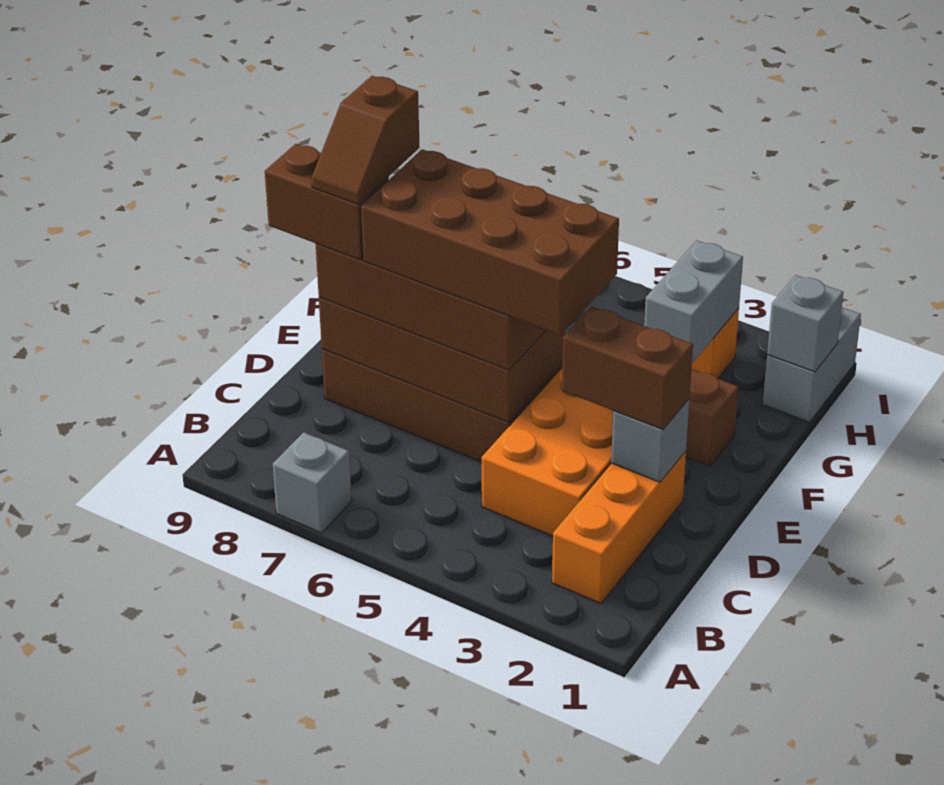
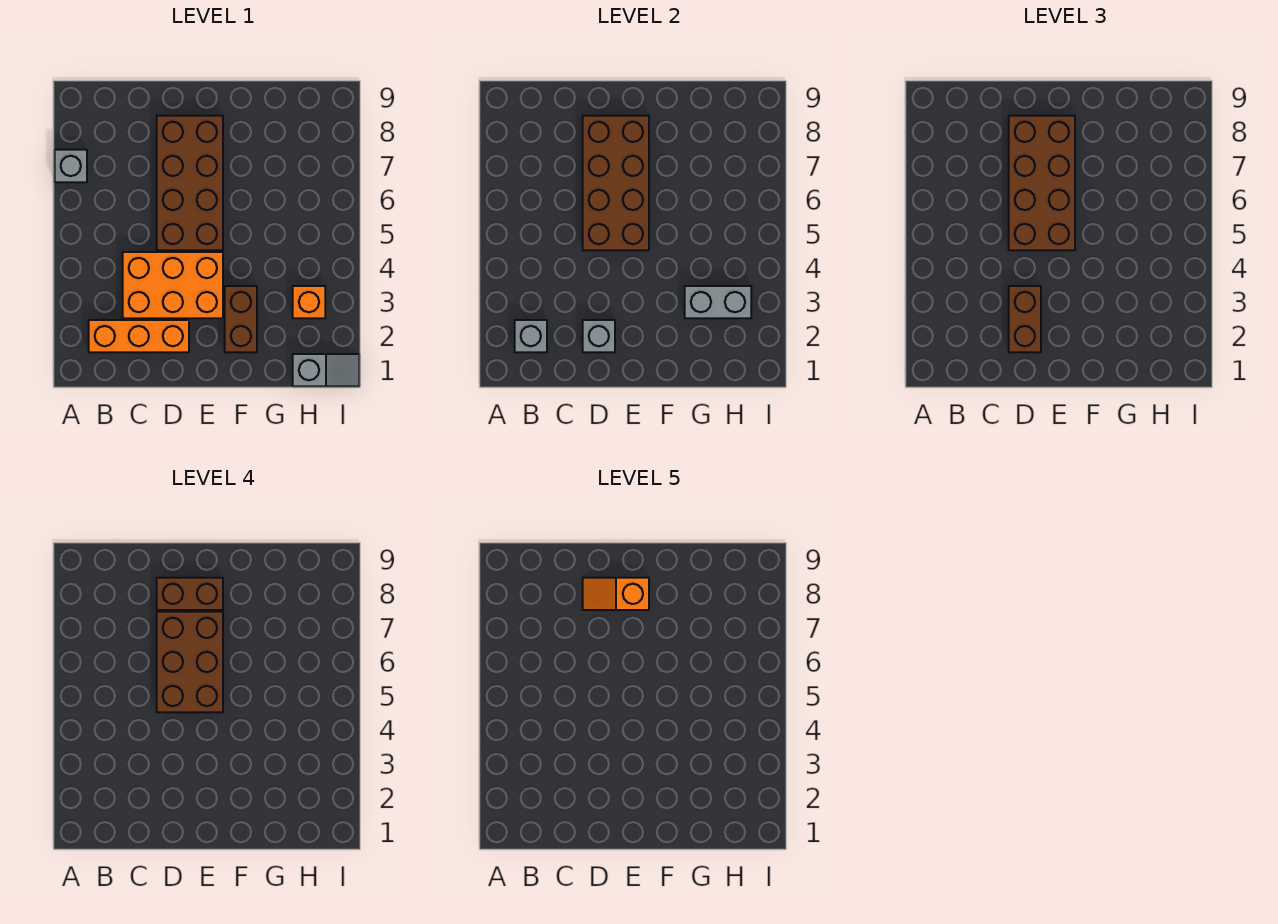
brown brick D4:E7 level 4 -> brown brick D5:E7 level 4
brown brick D8:D9 level 4 -> brown brick D8:E8 level 4
brown slope D8:E8 level 5 top E -> orange slope D8:E8 level 5 top E
grey brick H1:I1 level 1 -> grey slope H1:I1 level 1 top H
grey brick H1 level 2 -> grey brick B2 level 2

